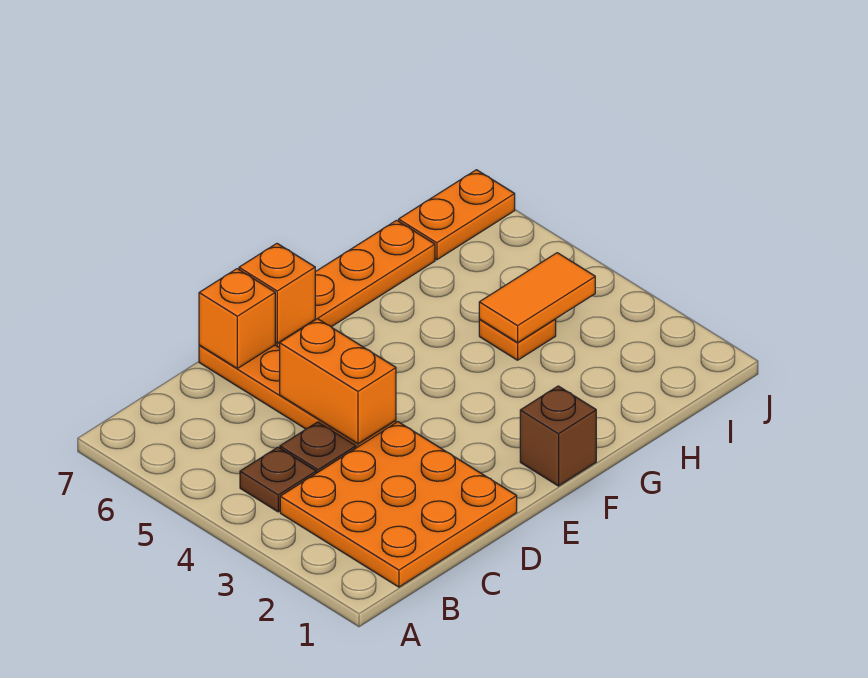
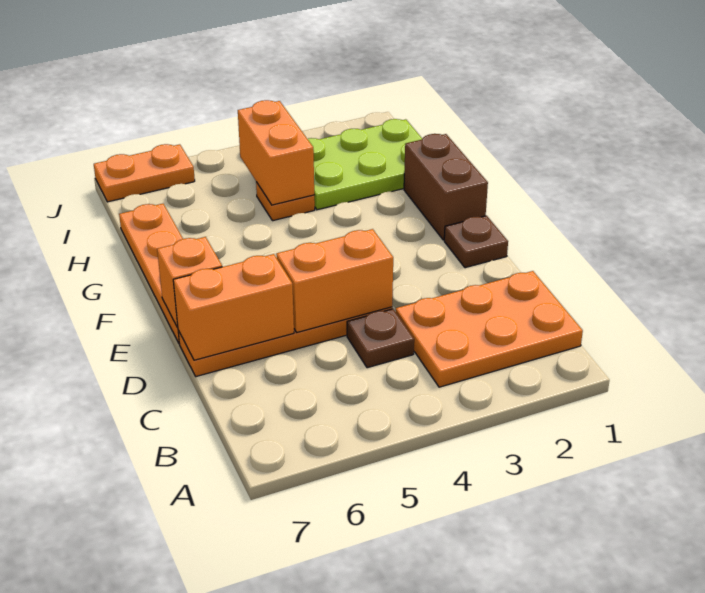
orange plate B1:D3 level 1 -> orange plate B1:C3 level 1
brown plate B4 level 1 -> brown plate E1 level 1
orange brick D7 level 2 -> orange brick D6:D7 level 2
brown brick F1 level 1 -> brown brick F1:G1 level 1
none -> lime plate H1:I3 level 1
orange tile H4:I4 level 2 -> orange brick H4:I4 level 2
orange plate I7:J7 level 1 -> orange plate J6:J7 level 1

